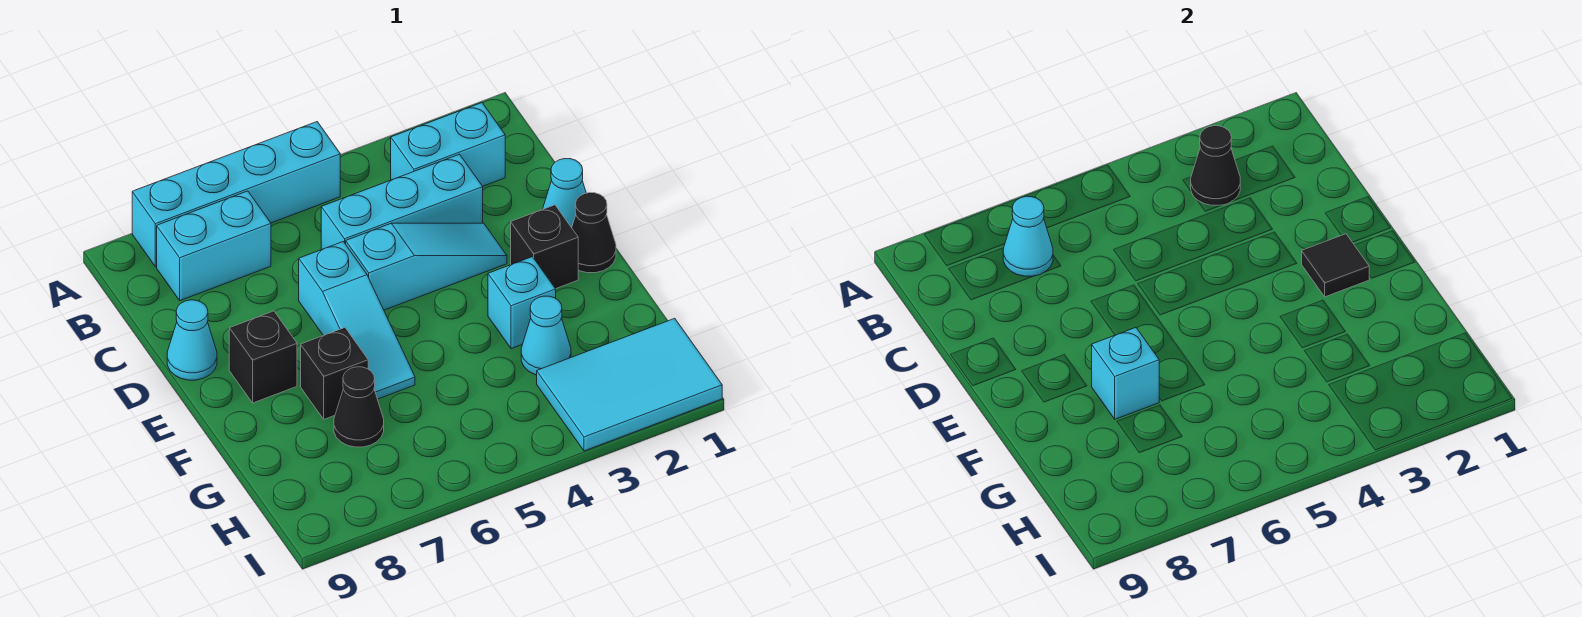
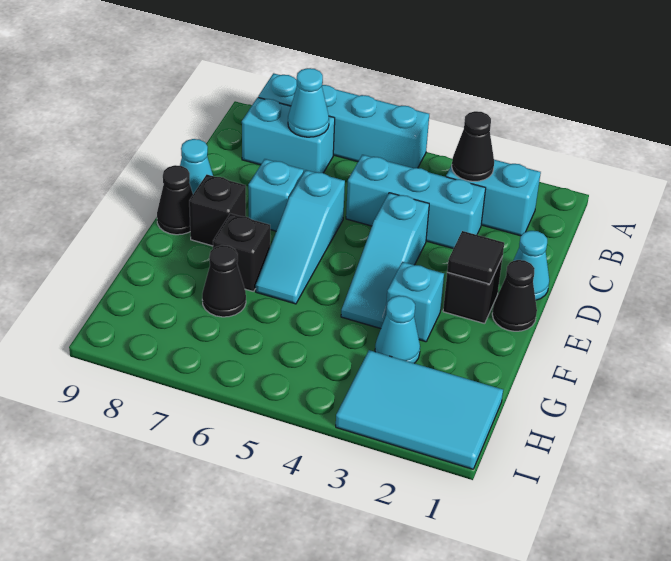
cyan slope D3:D5 level 1 top 5 -> cyan slope D4:F4 level 1 top D
none -> black cone E9 level 1
cyan brick F7 level 2 -> cyan brick D7 level 1

